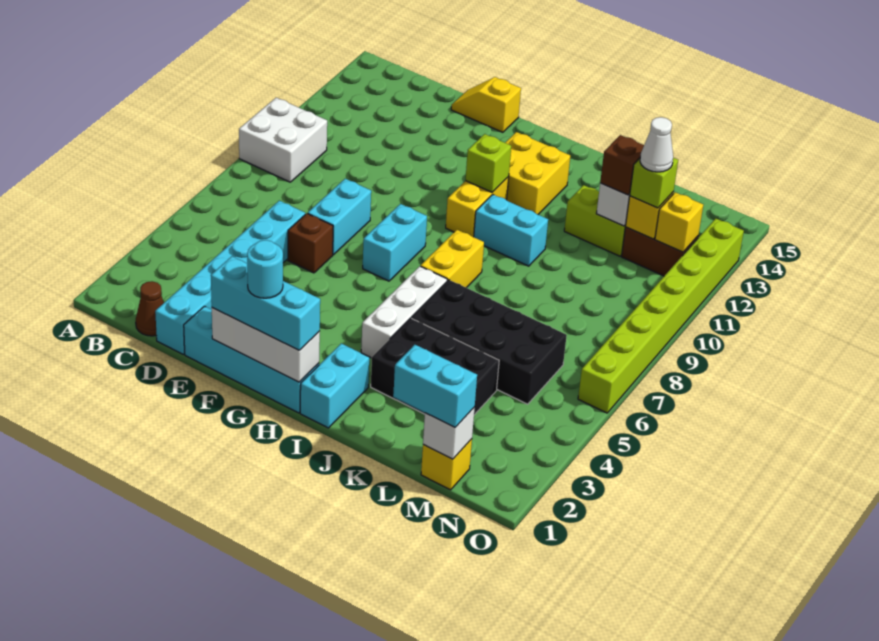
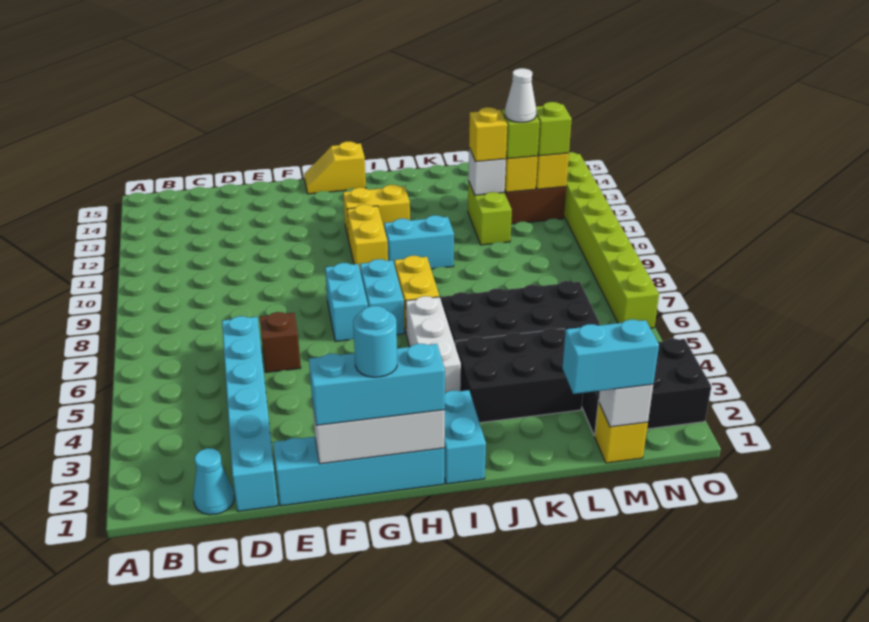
white brick A9:B10 level 1 -> none
brown cone C1 level 1 -> cyan cone C1 level 1
cyan brick E7:E8 level 1 -> cyan brick H7:H8 level 1
yellow slope E15:F15 level 1 top F -> yellow slope G15:H15 level 1 top H
lime brick H11 level 2 -> lime brick N12 level 3
yellow brick H12:I13 level 1 -> yellow brick H12:I12 level 1
lime brick K12:L12 level 1 -> lime brick L11:L12 level 1
brown brick L12 level 3 -> yellow brick L12 level 3
none -> black brick M2:O3 level 1

